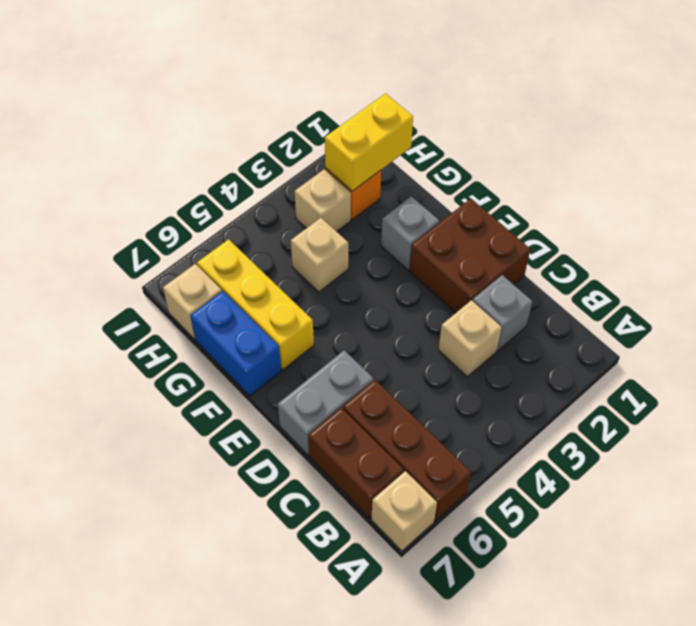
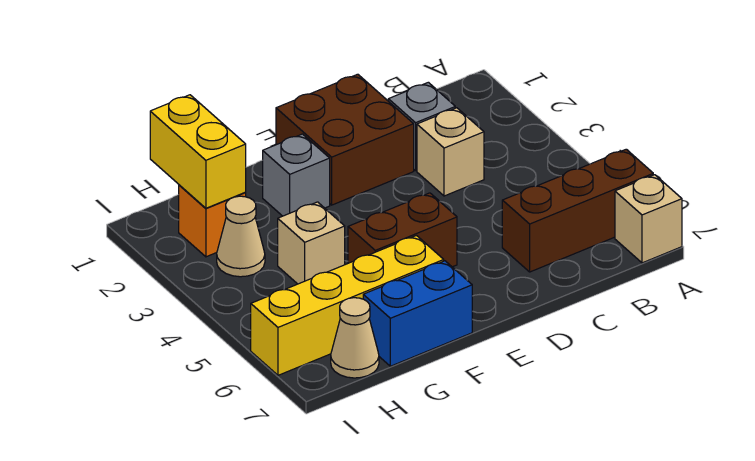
brown brick B7:C7 level 1 -> brown brick E5:F5 level 1
grey brick D6:D7 level 1 -> none
yellow brick F6:H6 level 1 -> yellow brick F6:I6 level 1
tan brick H3 level 1 -> tan cone H3 level 1
tan brick H7 level 1 -> tan cone H7 level 1

